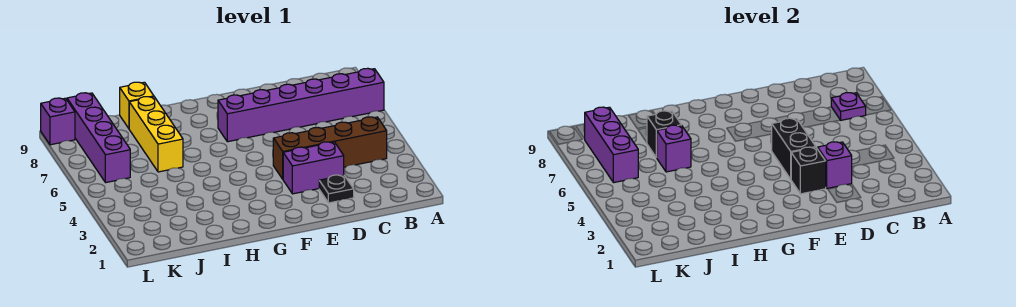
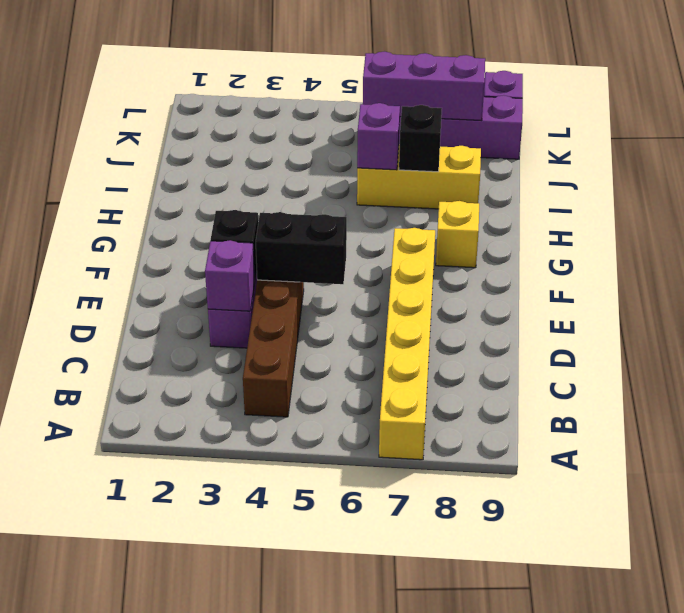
purple brick A7:F7 level 1 -> yellow brick A7:F7 level 1
purple plate B7 level 2 -> none
black plate D2 level 1 -> none
yellow brick I9 level 1 -> yellow brick G8 level 1

